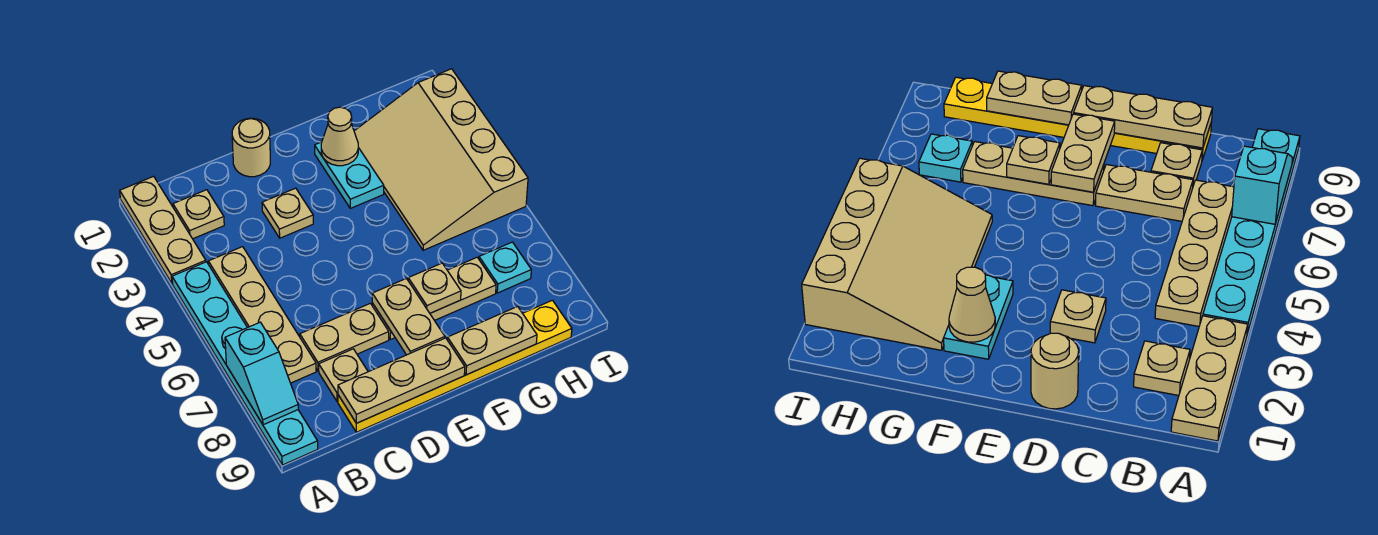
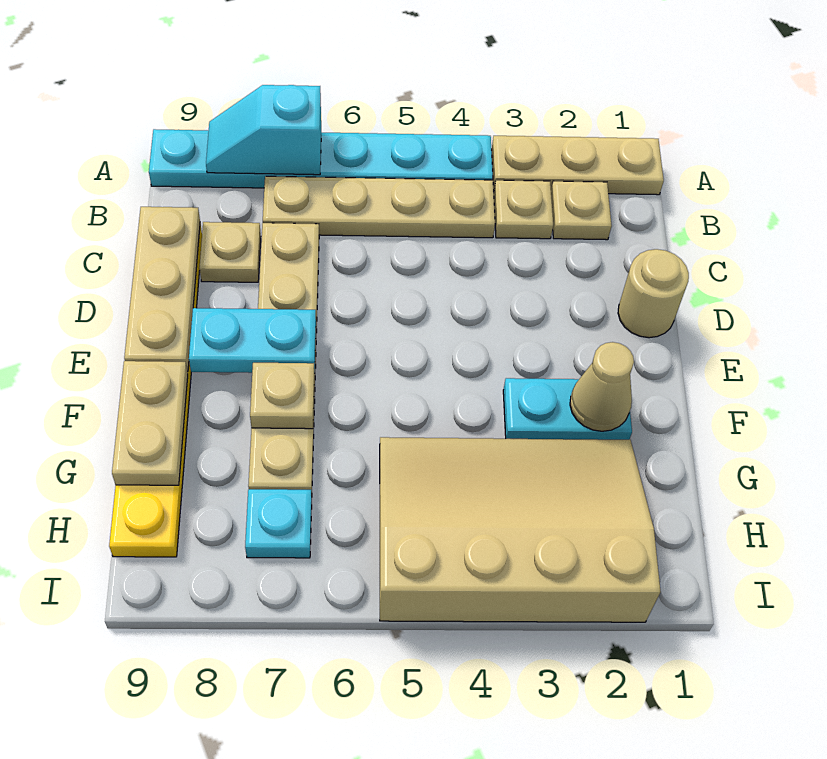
tan plate D3 level 1 -> tan plate B3 level 1
tan plate E7:E8 level 2 -> cyan plate E7:E8 level 2

